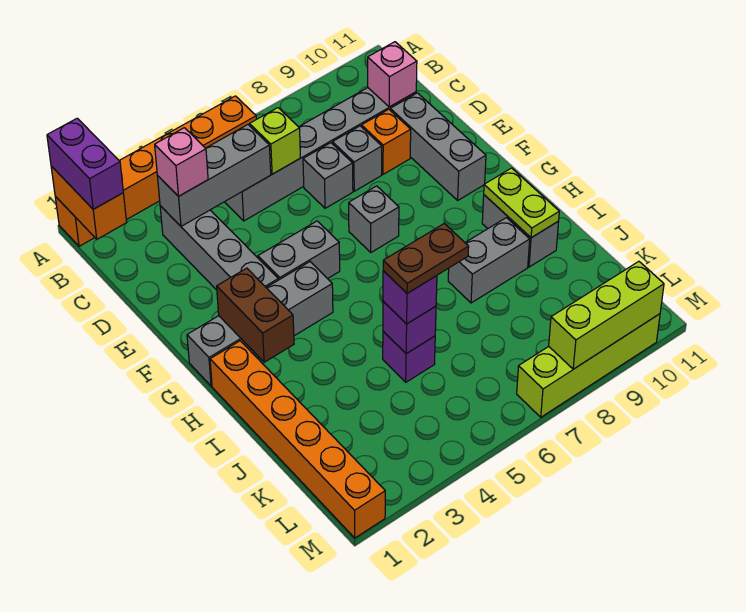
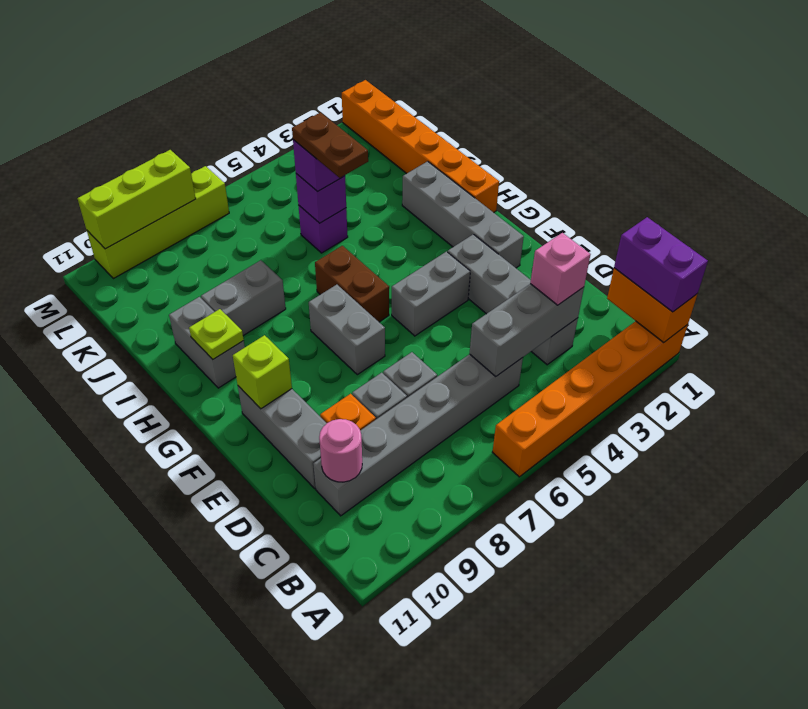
lime brick C6 level 2 -> lime brick F10 level 2
pink brick C10 level 2 -> pink round brick C10 level 2
grey brick F7 level 1 -> grey brick F7:G7 level 1
grey brick G1:G4 level 1 -> grey brick F2:I2 level 1
brown brick G2:H2 level 2 -> brown brick G6:H6 level 1
lime plate H10:I10 level 2 -> lime plate H10 level 2
brown plate J5:J6 level 4 -> brown plate I5:J5 level 4

